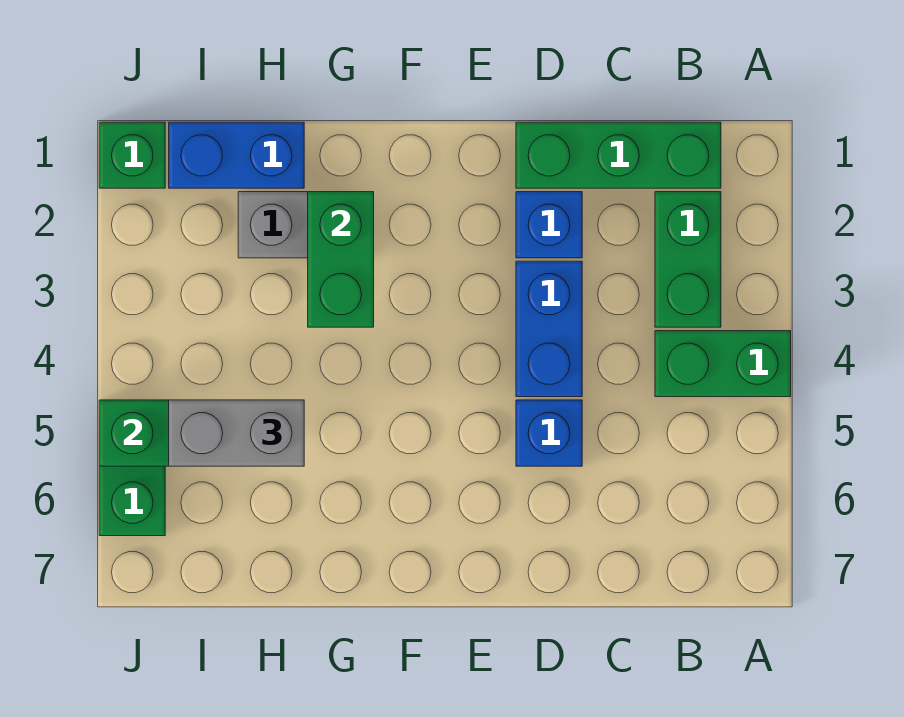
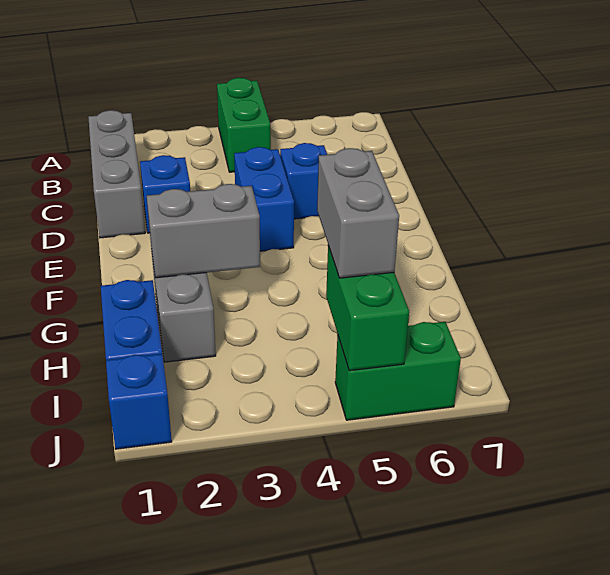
green brick B1:D1 level 1 -> grey brick B1:D1 level 1
green brick B2:B3 level 1 -> none
blue brick D3:D4 level 1 -> blue brick D4:E4 level 1
green brick G2:G3 level 2 -> grey brick G2:G3 level 2
green brick J1 level 1 -> blue brick J1 level 1

